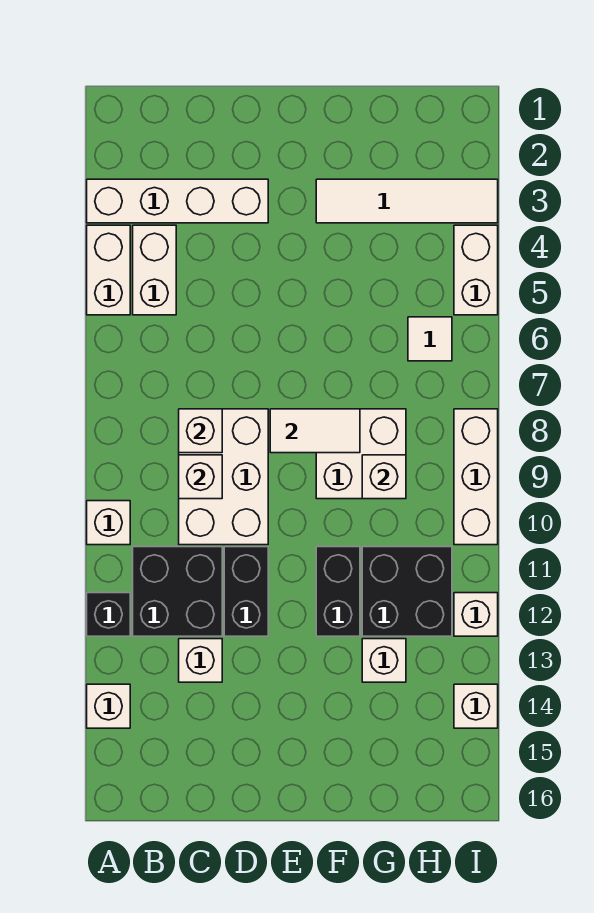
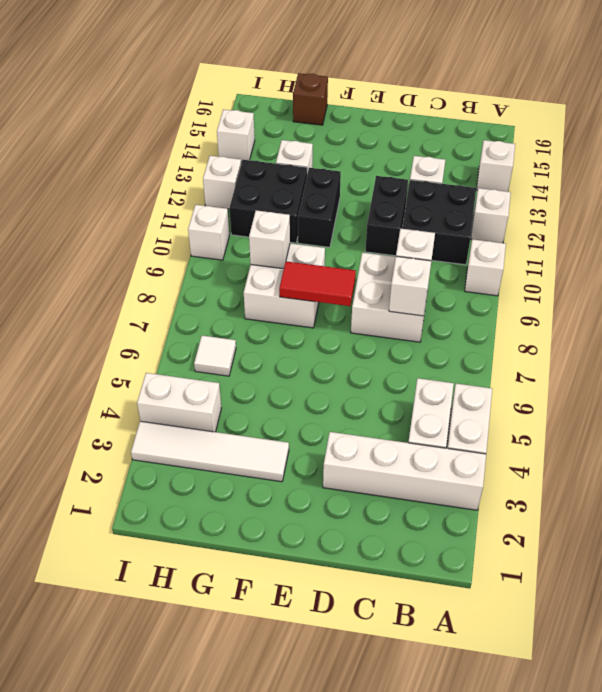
black brick A12 level 1 -> white brick A12 level 1
white brick C8:D10 level 1 -> white brick C8:D9 level 1
white tile E8:F8 level 2 -> red tile E8:F8 level 2
none -> brown brick G16 level 1
white brick I4:I5 level 1 -> white brick H4:I4 level 1
white brick I8:I10 level 1 -> white brick I10 level 1

